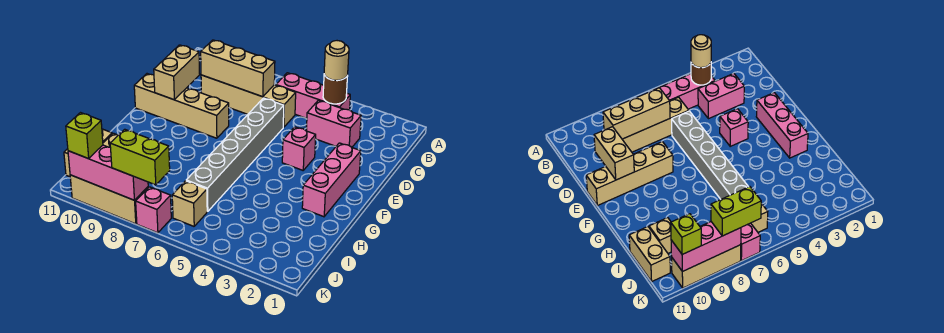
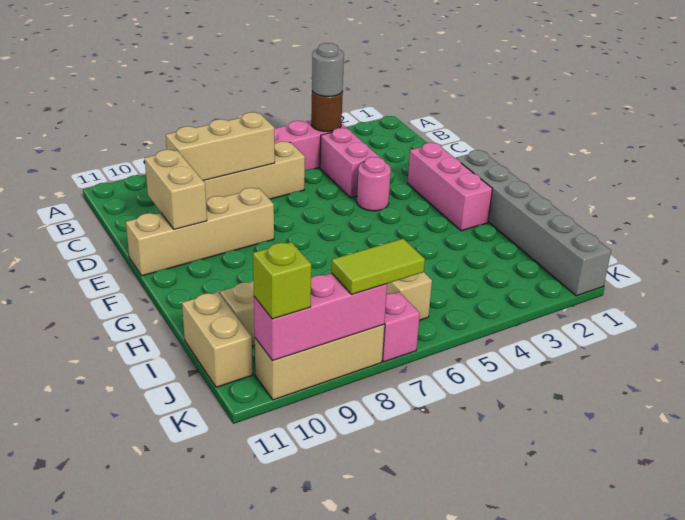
tan round brick B4 level 3 -> grey round brick B4 level 3
pink brick C3:C4 level 1 -> pink brick C4:D4 level 1
grey brick D6:I6 level 1 -> grey brick F1:K1 level 1
pink brick E4 level 1 -> pink round brick E4 level 1
lime brick K7:K8 level 3 -> lime tile K7:K8 level 3

